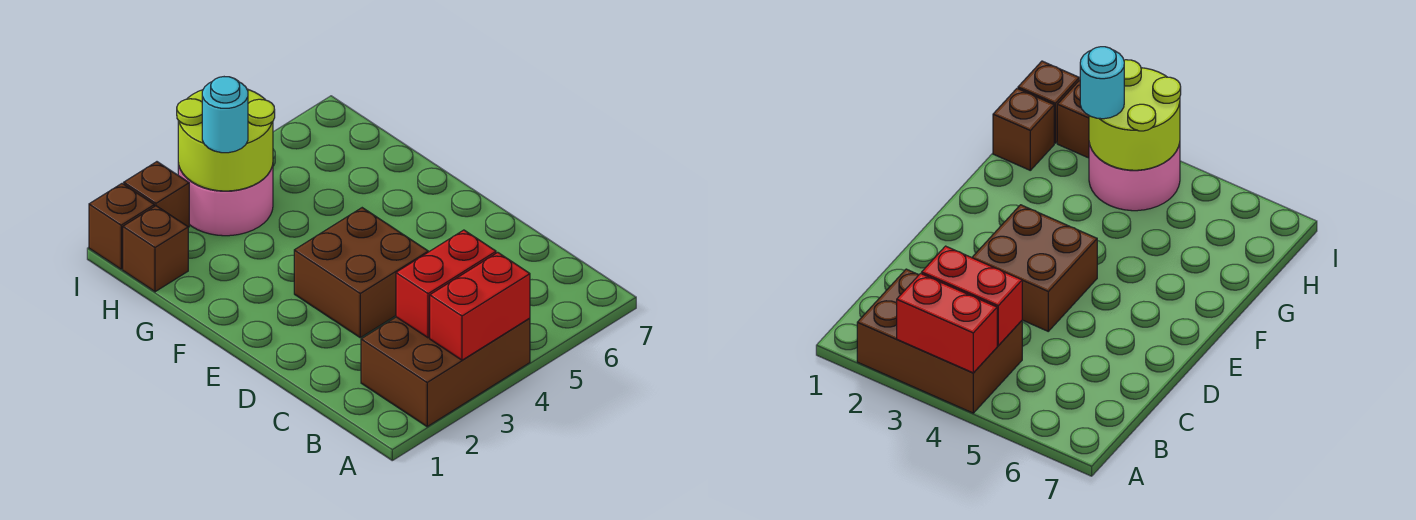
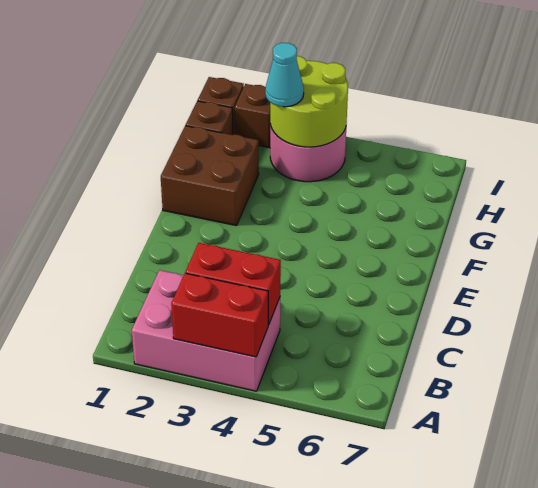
brown brick A2:B4 level 1 -> pink brick A2:B4 level 1
brown brick D3:E4 level 1 -> brown brick F1:G2 level 1
cyan round brick H3 level 3 -> cyan cone H3 level 3

